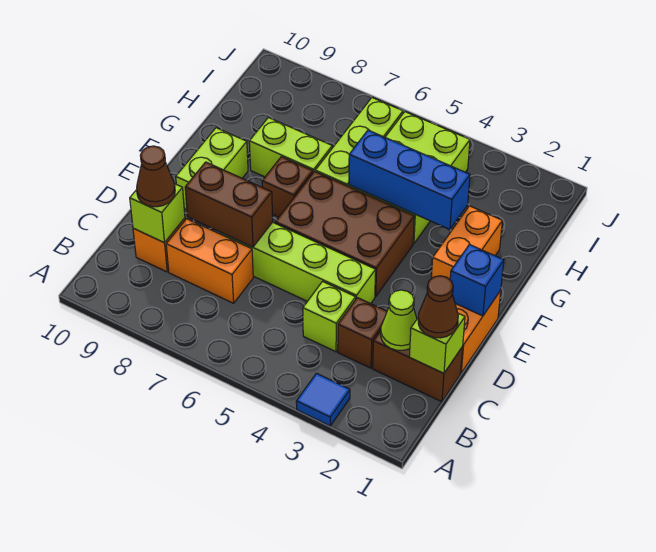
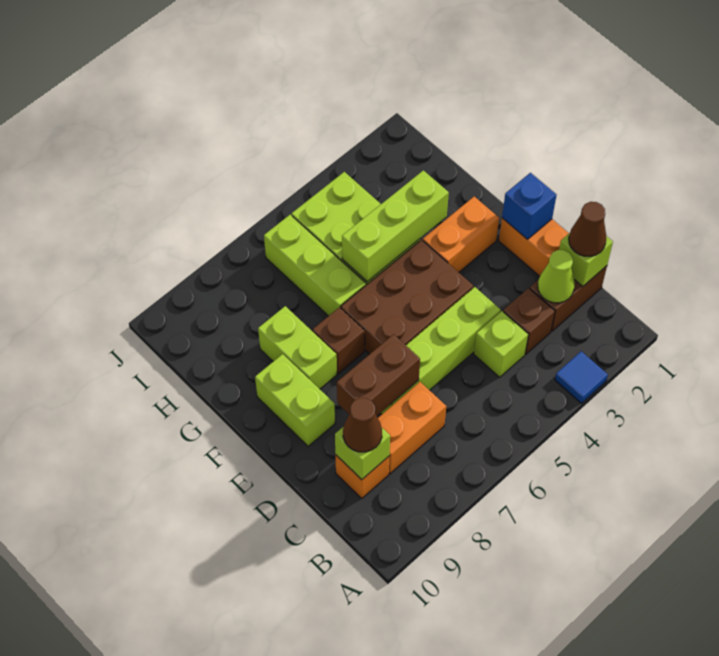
orange brick F2:G2 level 1 -> orange brick F2:F3 level 1
blue brick G3:G5 level 2 -> lime brick G3:G5 level 2
lime brick G7:G8 level 1 -> lime brick F8:G8 level 1

